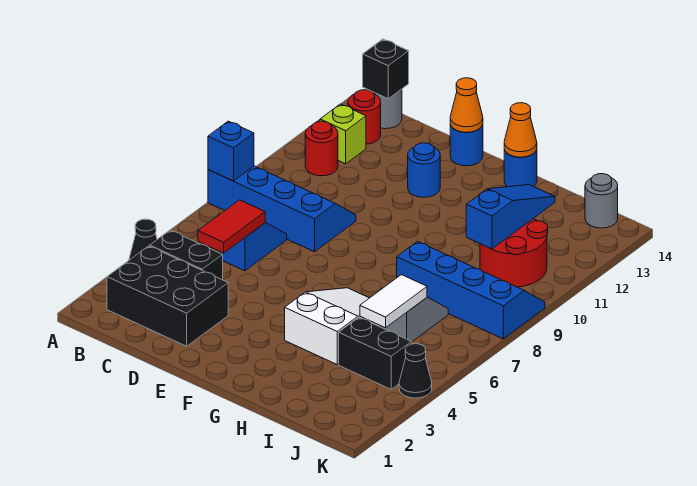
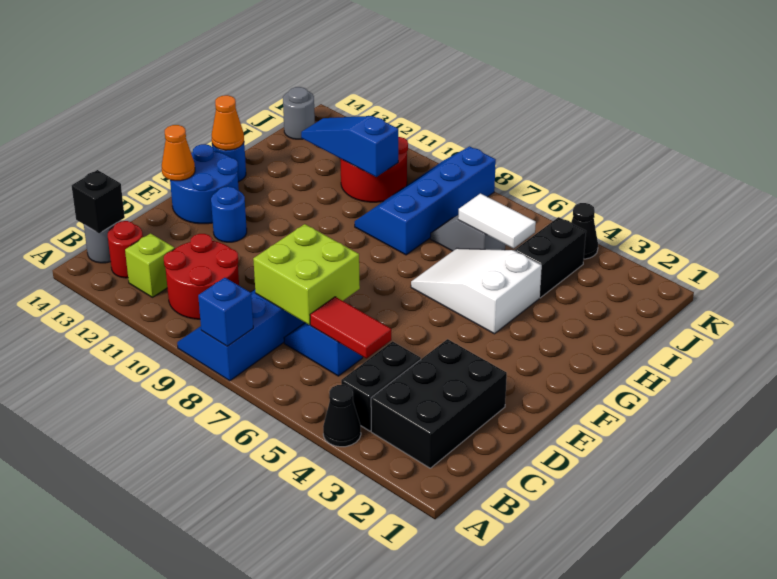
red round brick B11 level 1 -> red round brick B10:C11 level 1
none -> lime brick C7:D8 level 2
blue round brick E14 level 1 -> blue round brick E13:F14 level 1

